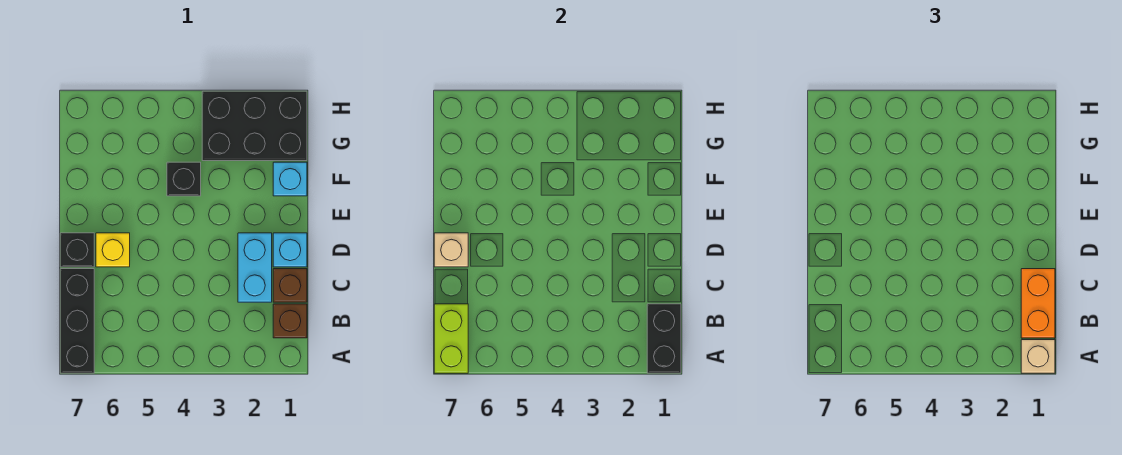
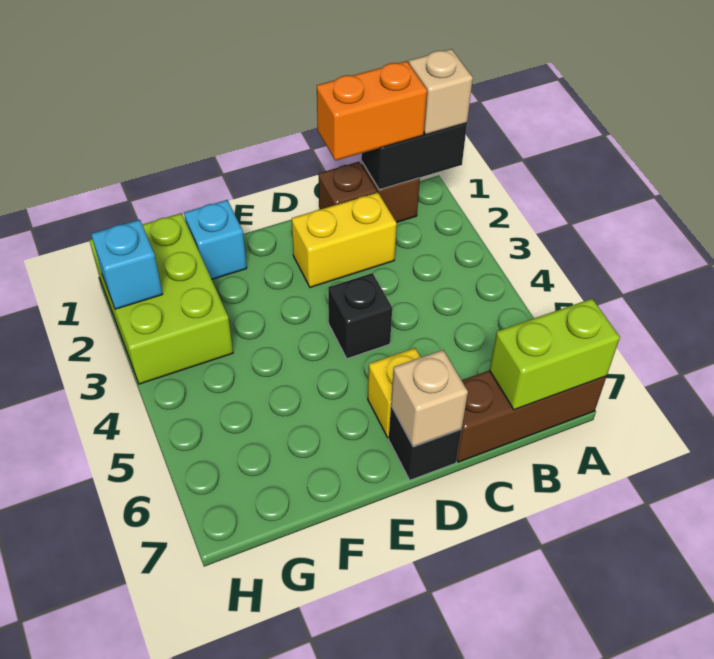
black brick A7:C7 level 1 -> brown brick A7:C7 level 1
cyan brick C2:D2 level 1 -> yellow brick C2:D2 level 1
cyan brick D1 level 1 -> cyan brick H2 level 2
black brick F4 level 1 -> black brick D4 level 1
black brick G1:H3 level 1 -> lime brick G1:H3 level 1

